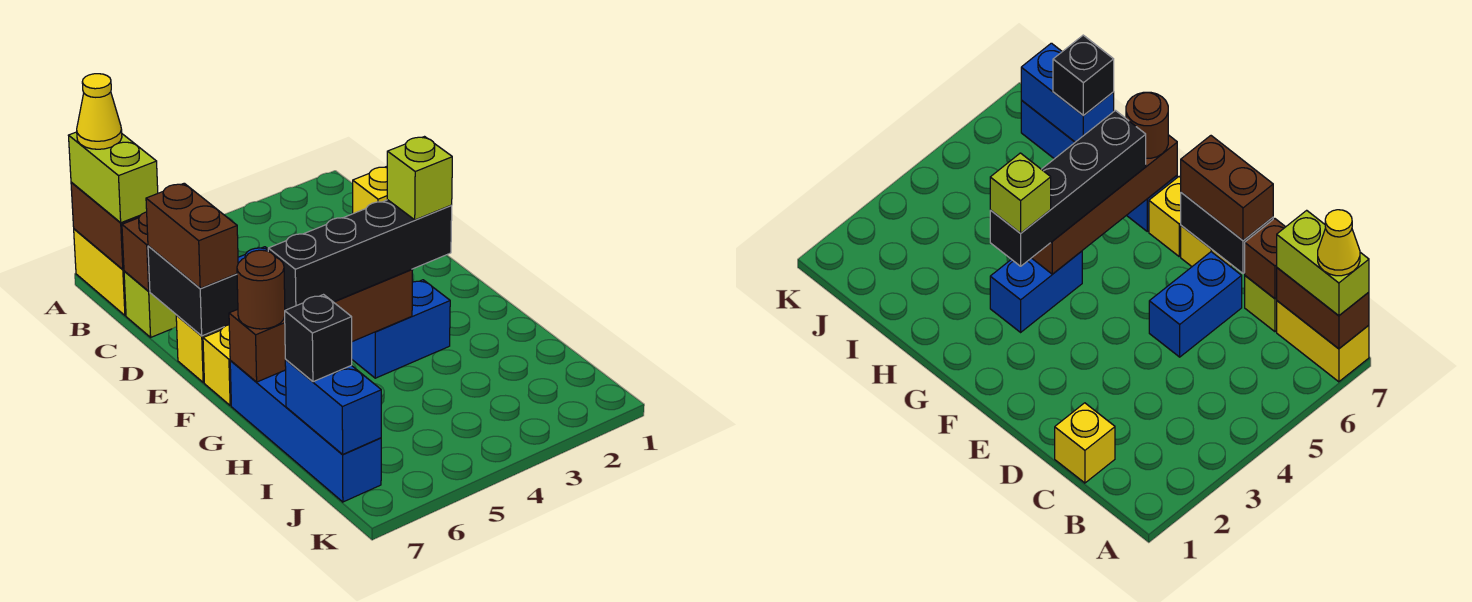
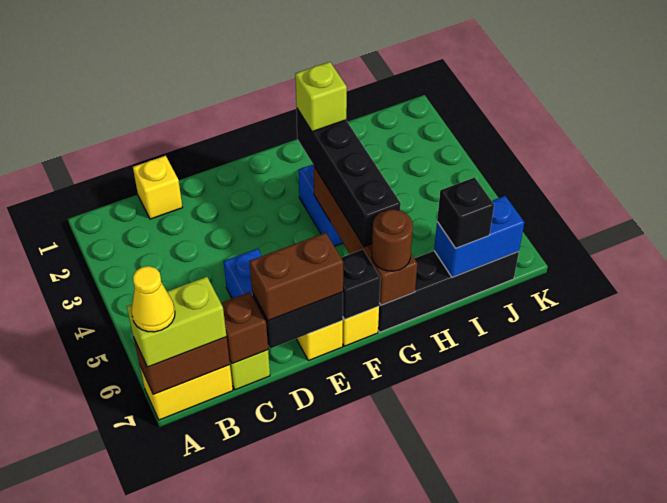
none -> black brick F7 level 2
blue brick G7:J7 level 1 -> black brick G7:J7 level 1

